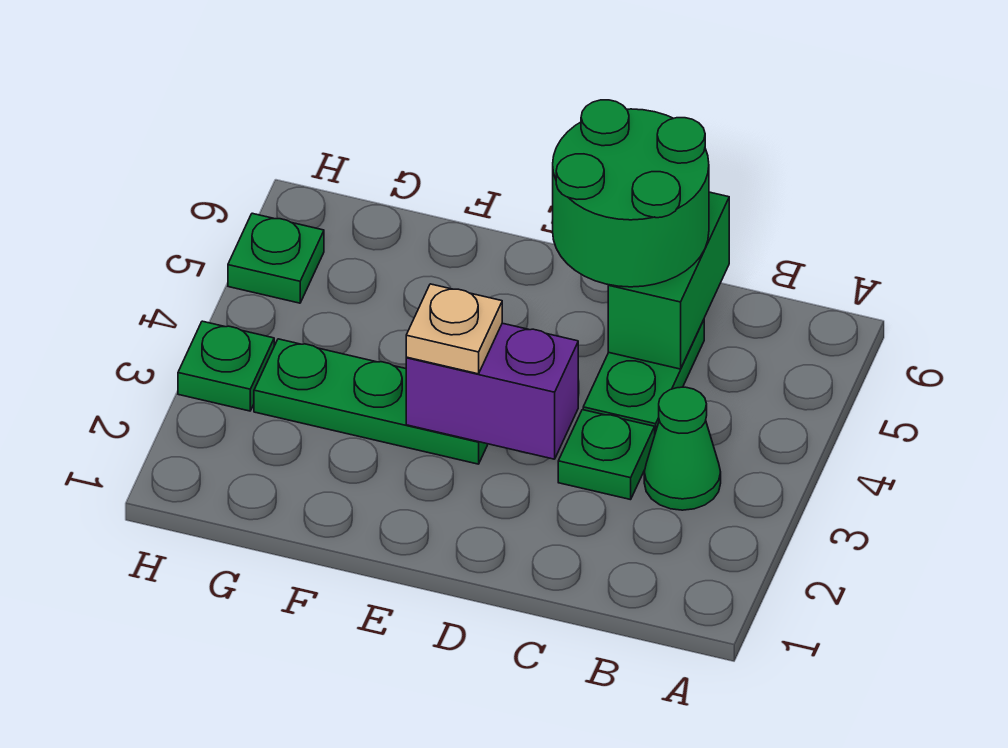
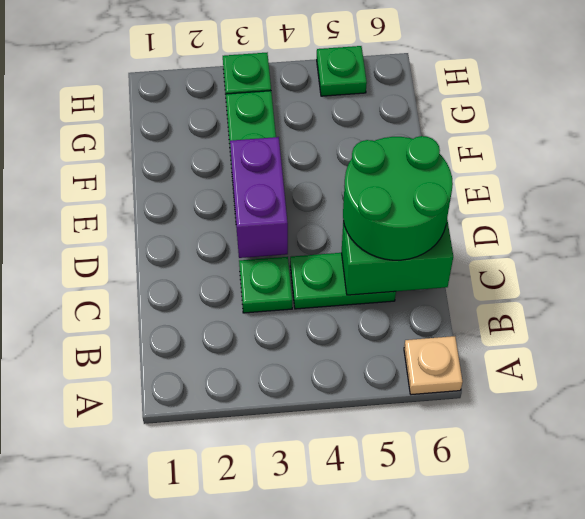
green cone B3 level 1 -> none
tan plate E3 level 3 -> tan plate A6 level 1

